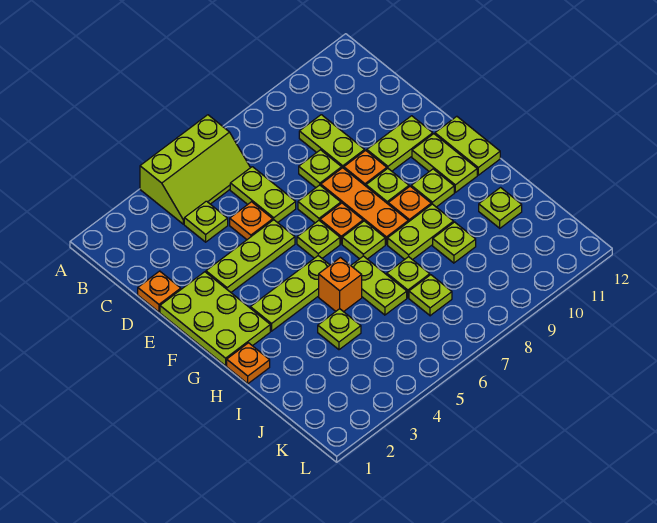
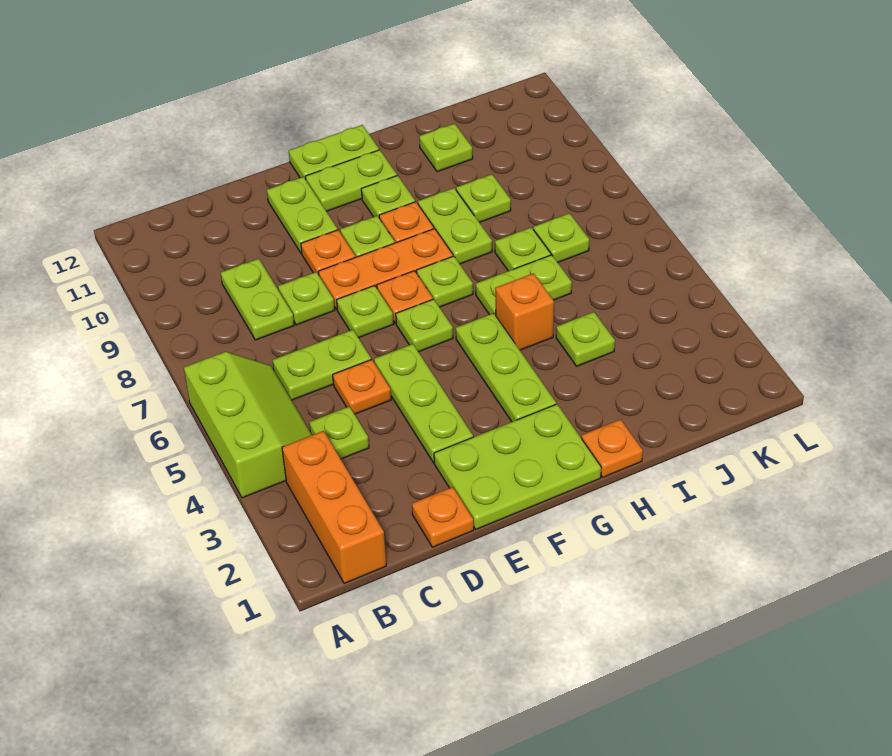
none -> orange brick B1:B3 level 1
lime plate C9:D9 level 1 -> lime plate C8:C9 level 1

